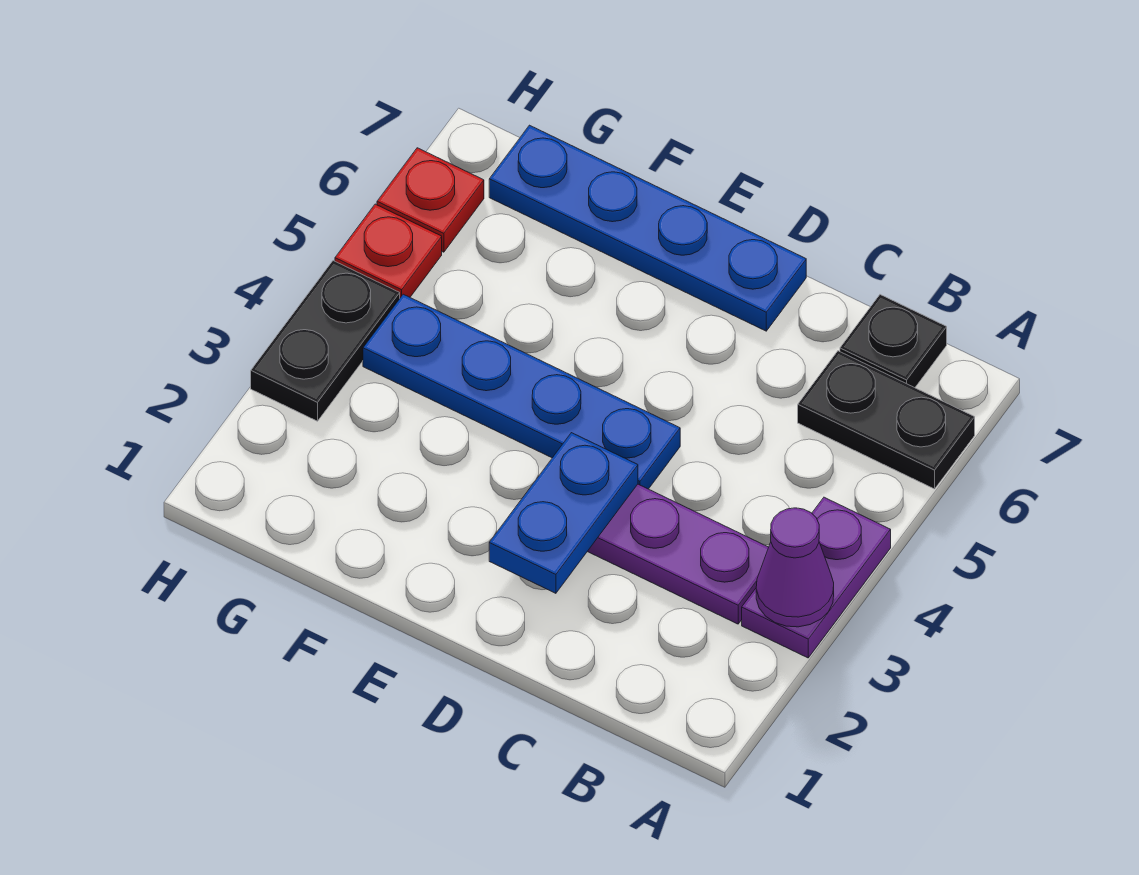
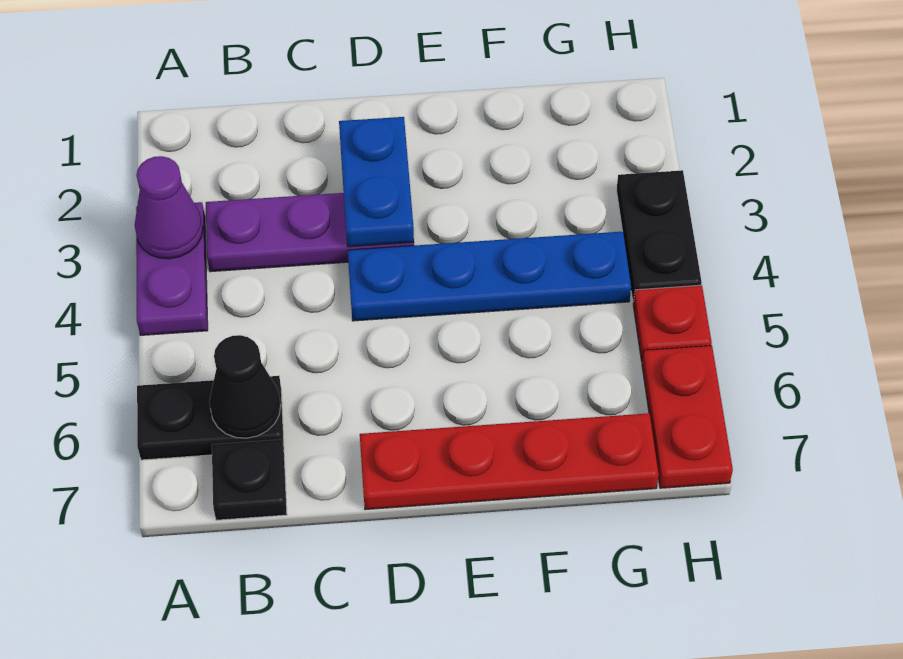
none -> black cone B6 level 2
blue plate D7:G7 level 1 -> red plate D7:G7 level 1
red plate H6 level 1 -> red plate H6:H7 level 1

